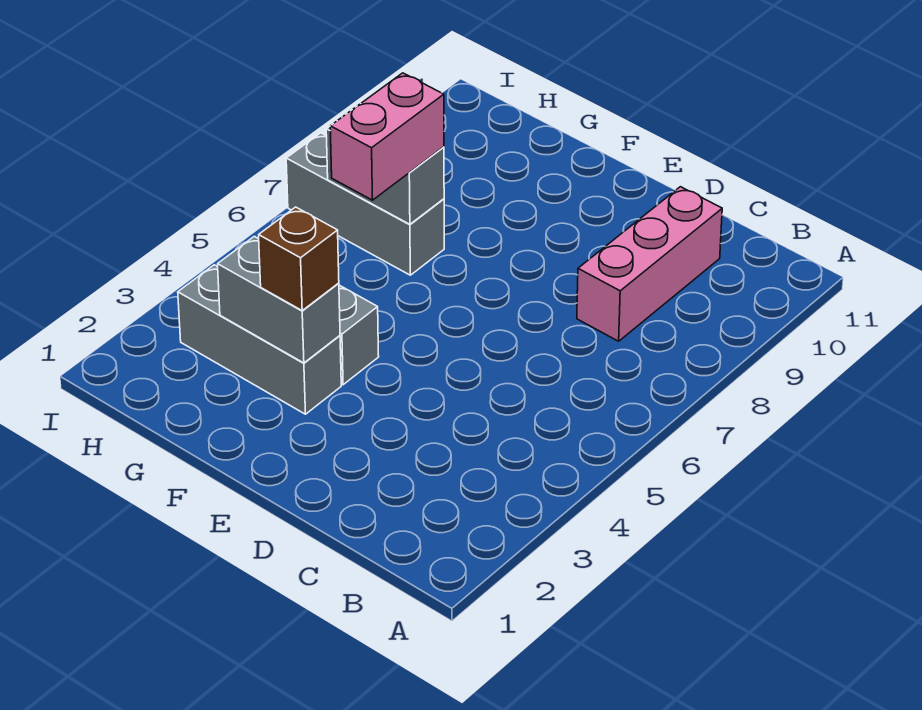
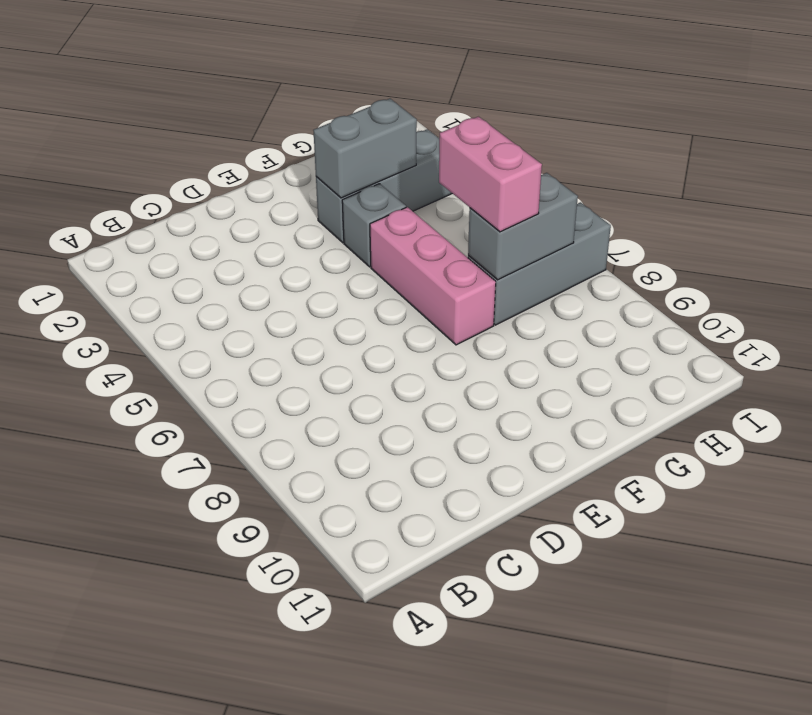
pink brick C8:C10 level 1 -> pink brick F5:F7 level 1
brown brick F3 level 3 -> none

